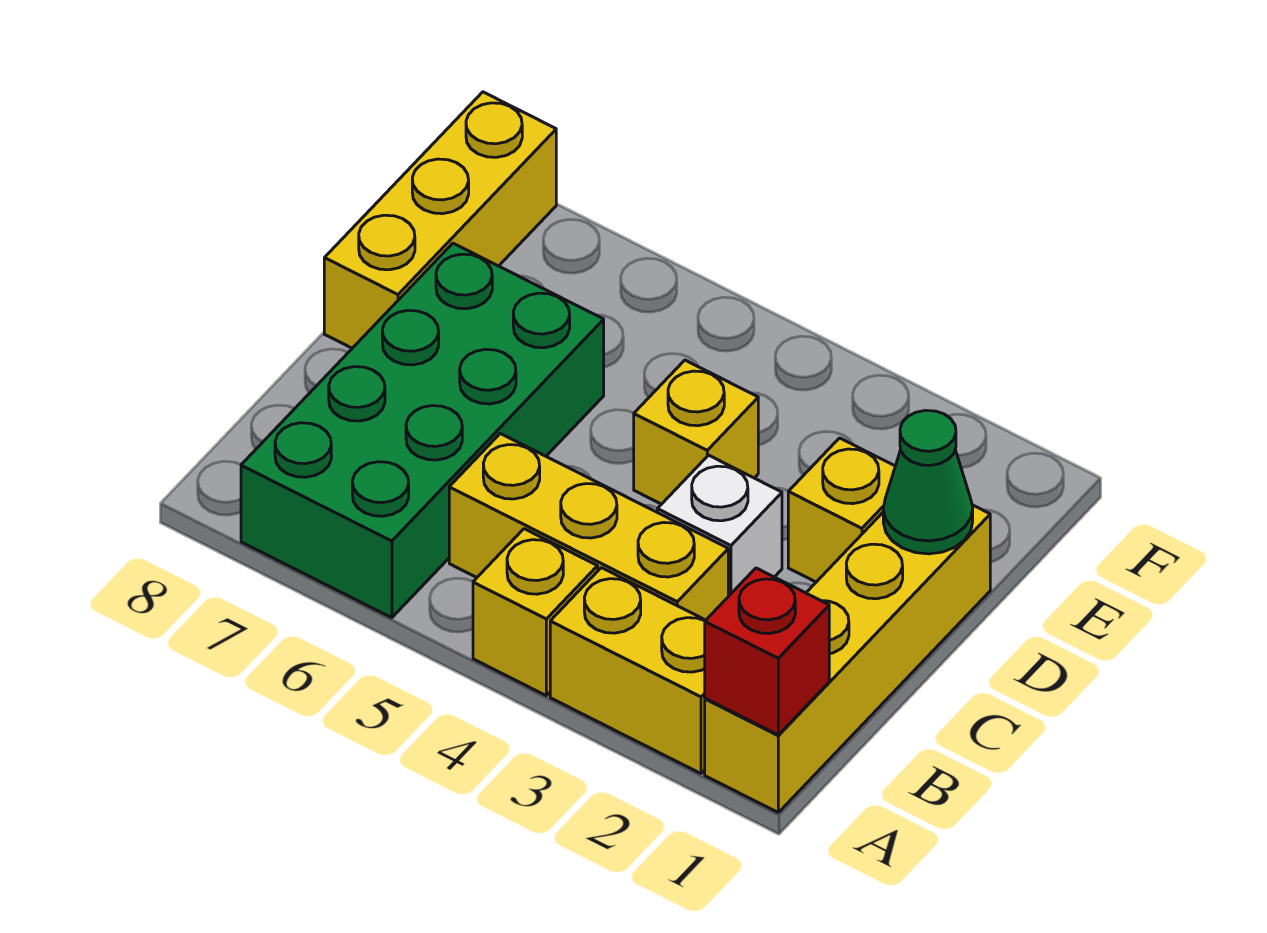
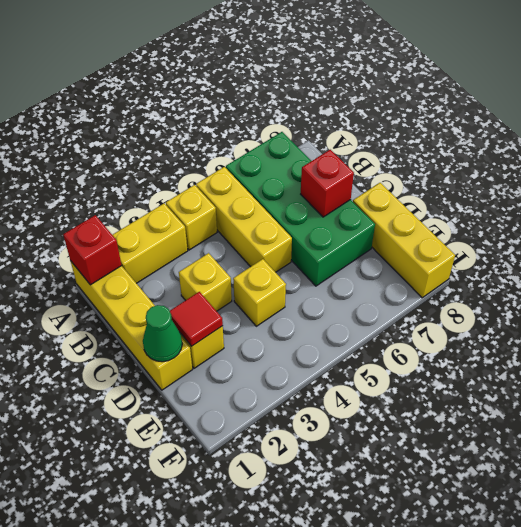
yellow brick B3:B5 level 1 -> yellow brick A5:C5 level 1
white brick C3 level 1 -> yellow brick C3 level 1
none -> red brick C7 level 2
none -> red tile D2 level 2

